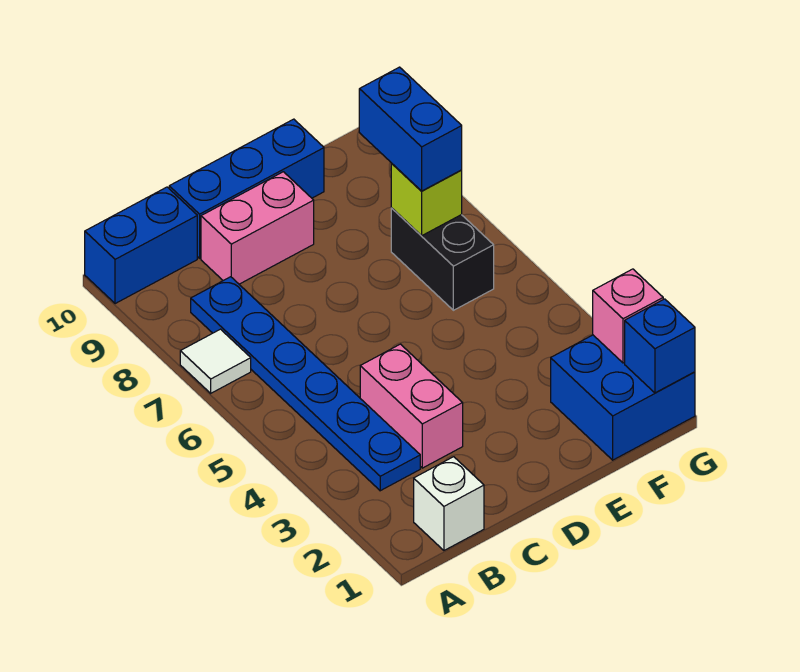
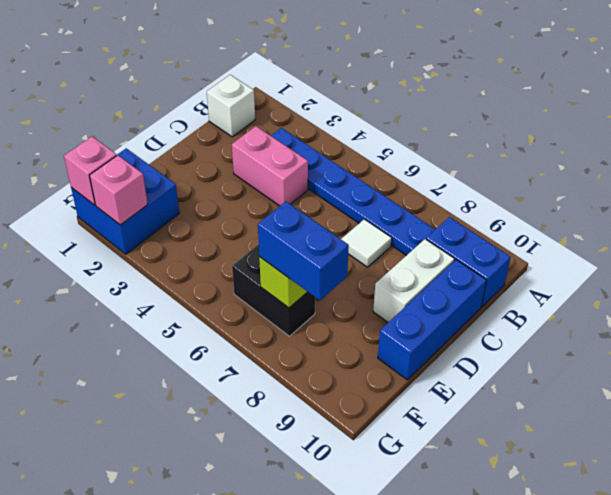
white tile A7 level 1 -> white tile C7 level 1
blue brick A10:B10 level 1 -> blue brick B9:B10 level 1
pink brick C9:D9 level 1 -> white brick C9:D9 level 1
blue brick G1 level 2 -> pink brick G1 level 2

